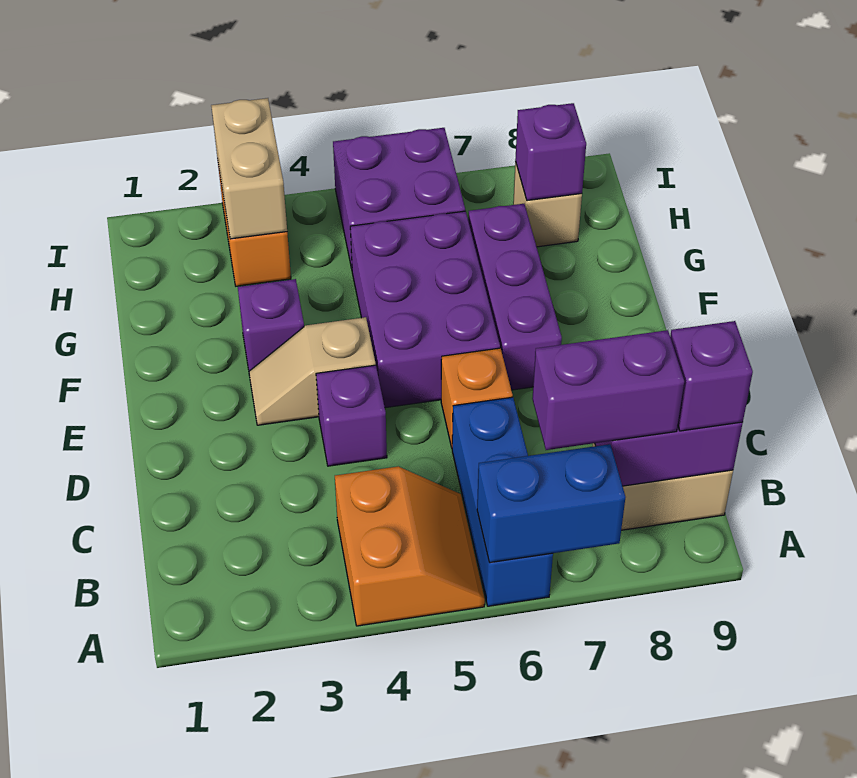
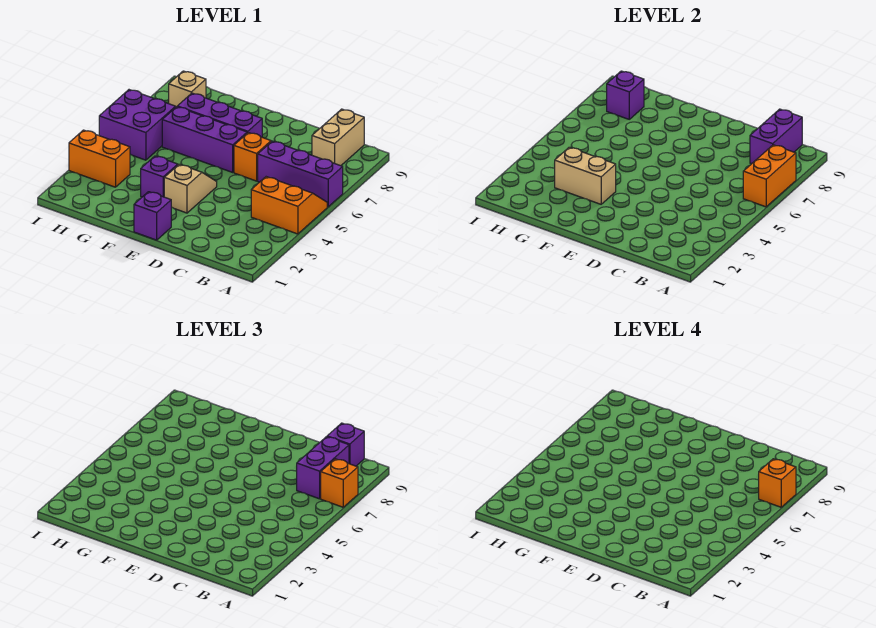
blue brick A6:C6 level 1 -> purple brick A6:C6 level 1
blue brick A6:A7 level 2 -> orange brick A6:A7 level 2
none -> orange brick A7 level 3
none -> orange brick A7 level 4
purple brick D4 level 1 -> purple brick E1 level 1
tan slope E3:E4 level 1 top 4 -> tan slope E3:E4 level 1 top 3
purple brick E5:G6 level 1 -> purple brick E6:G6 level 1
tan brick H3:I3 level 2 -> tan brick F3:G3 level 2

